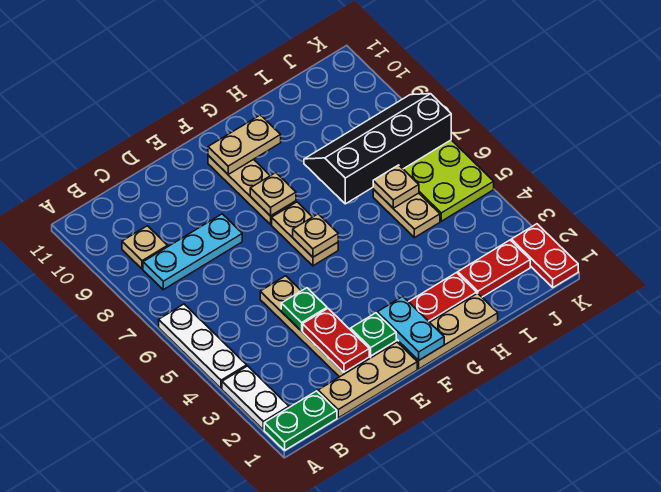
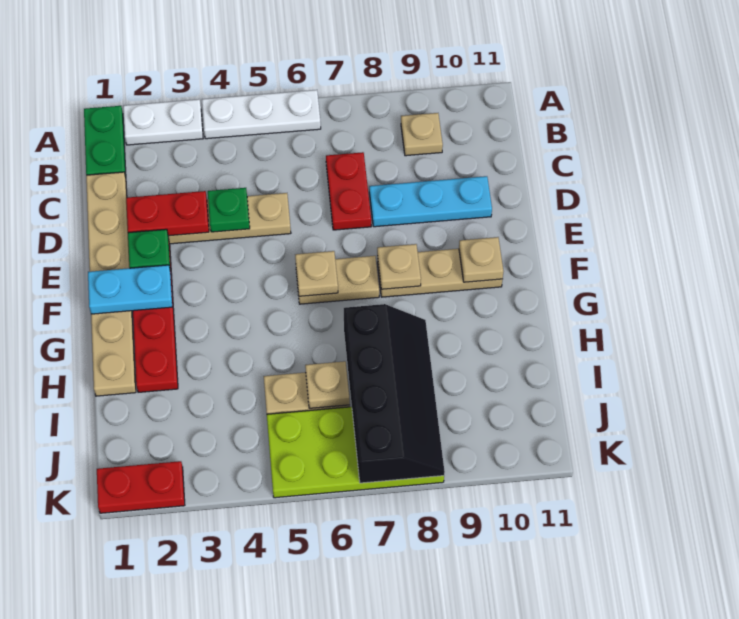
cyan plate B8:D8 level 1 -> cyan plate D8:D10 level 1
tan plate F10:G10 level 2 -> tan plate F10 level 2
red plate I2:J2 level 1 -> red plate C7:D7 level 1

